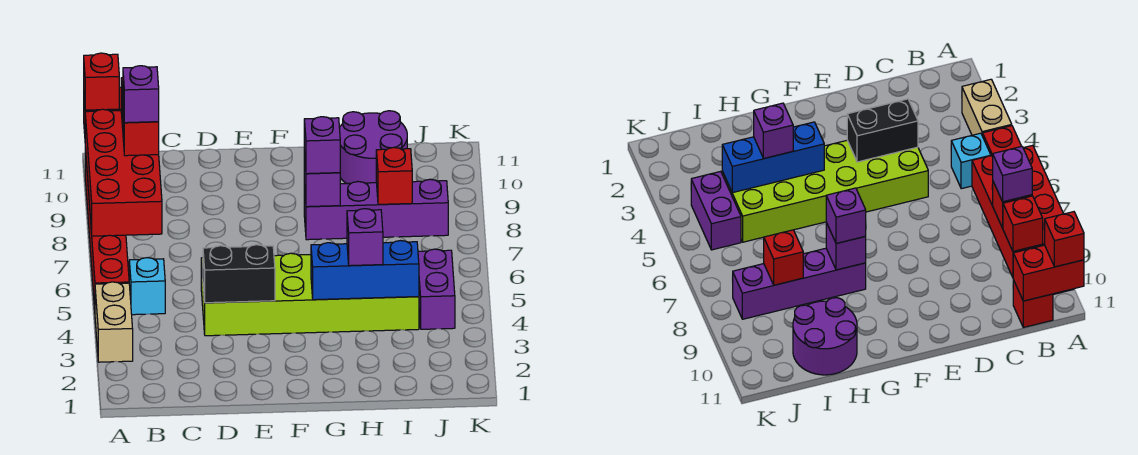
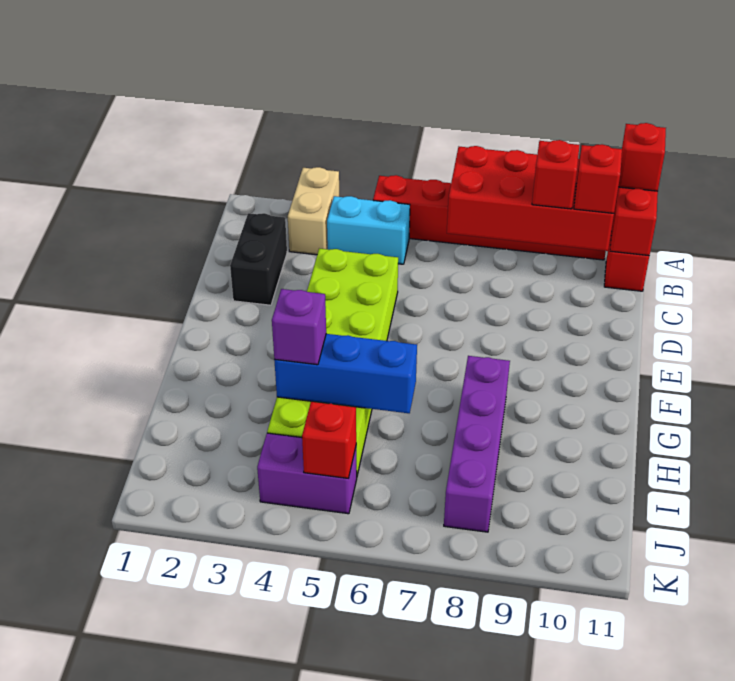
tan brick A3:A4 level 1 -> tan brick A3:B3 level 1
cyan brick B5 level 1 -> cyan brick B4:B5 level 1
purple brick B9 level 4 -> none
black brick D4:E4 level 2 -> black brick C2:D2 level 1
blue brick G4:I4 level 2 -> blue brick H4:H6 level 2
purple brick G8 level 2 -> none
purple brick G8 level 3 -> none
purple round brick H10:I11 level 1 -> none
red brick I8 level 2 -> red brick J5 level 2

